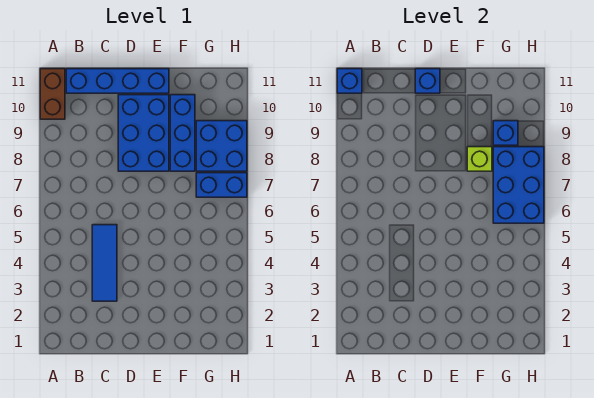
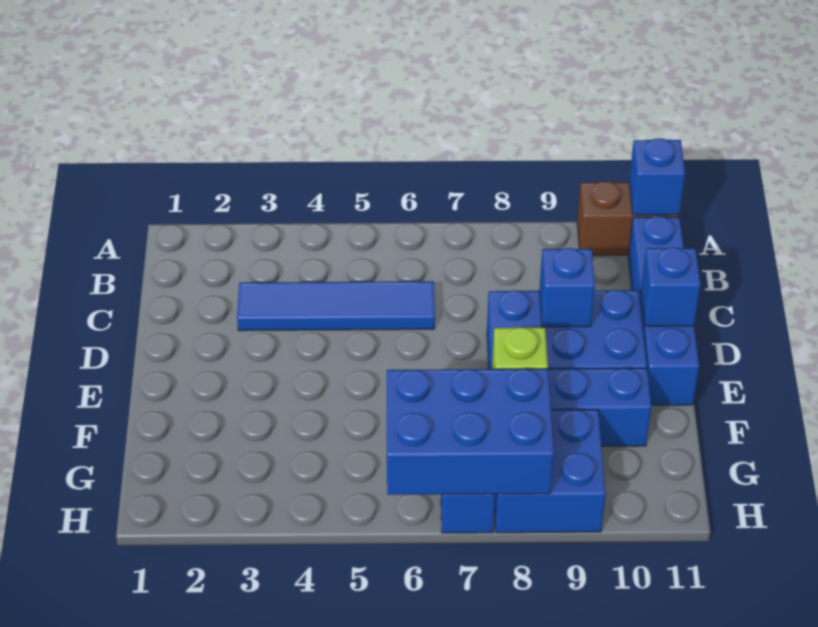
blue tile C3:C5 level 1 -> blue tile C3:C6 level 1
blue brick G9 level 2 -> blue brick D9 level 2

